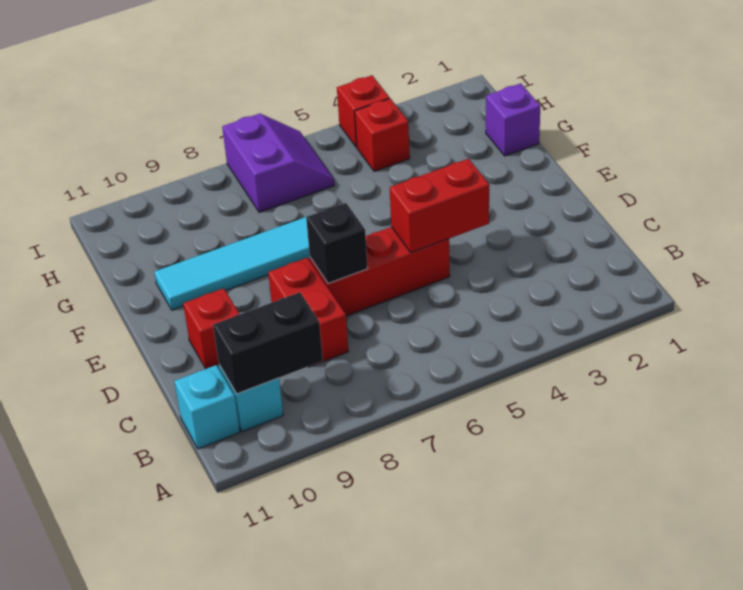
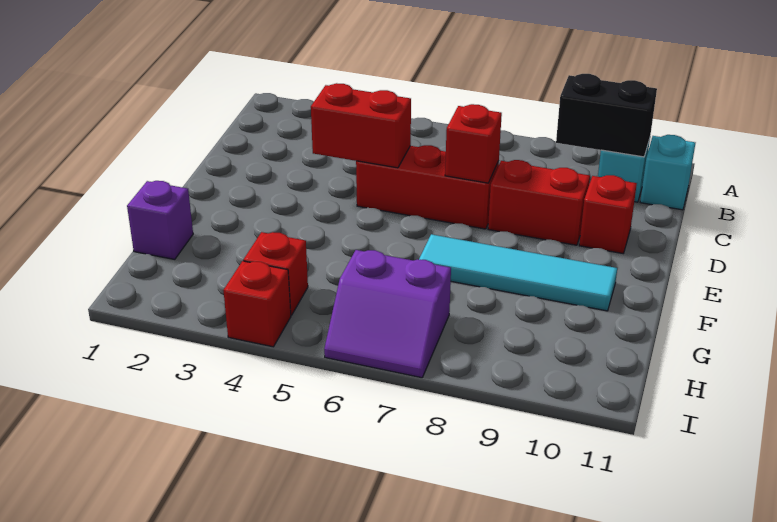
red brick C8:D8 level 1 -> red brick D8:D9 level 1
black brick D7 level 2 -> red brick D7 level 2
purple slope H6:I7 level 1 top 7 -> purple slope H6:I7 level 1 top H

